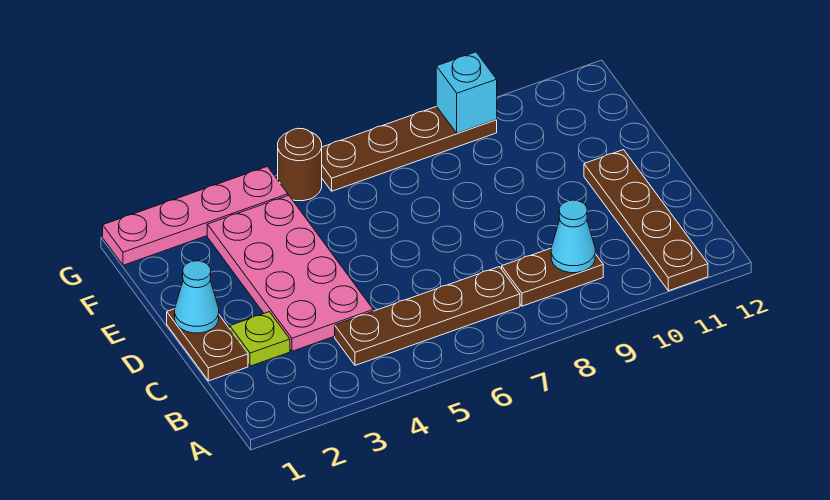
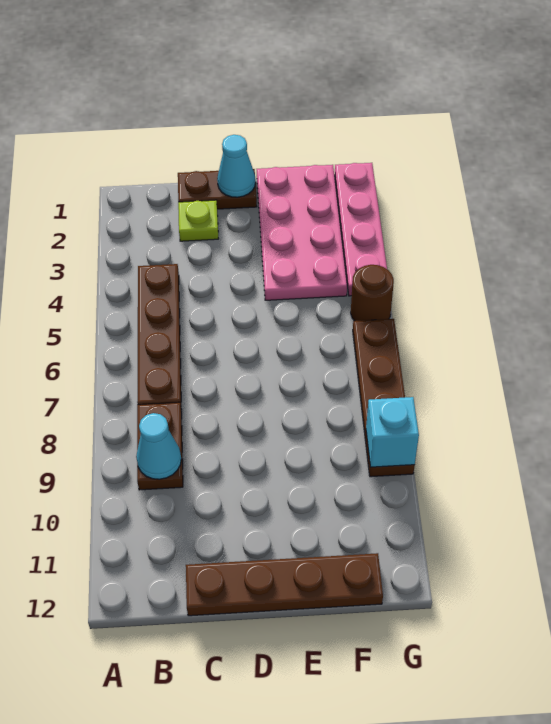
brown plate A11:D11 level 1 -> brown plate C12:F12 level 1
pink plate C3:F4 level 1 -> pink plate E1:F4 level 1

